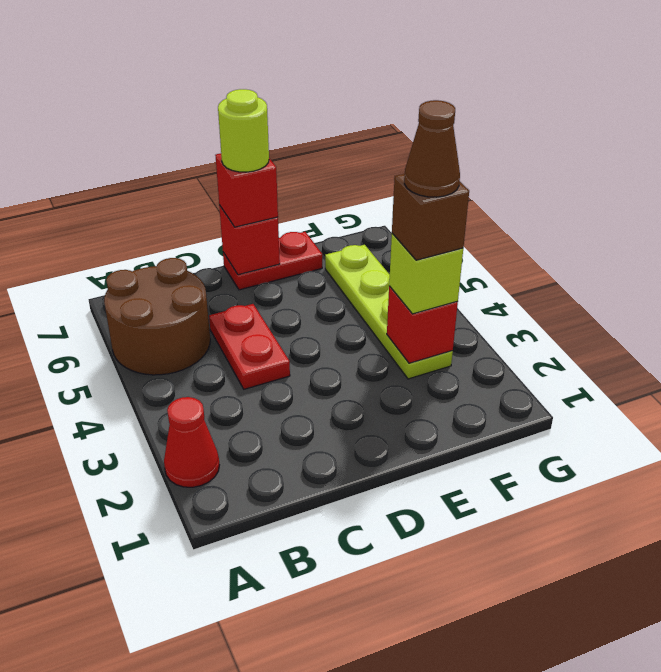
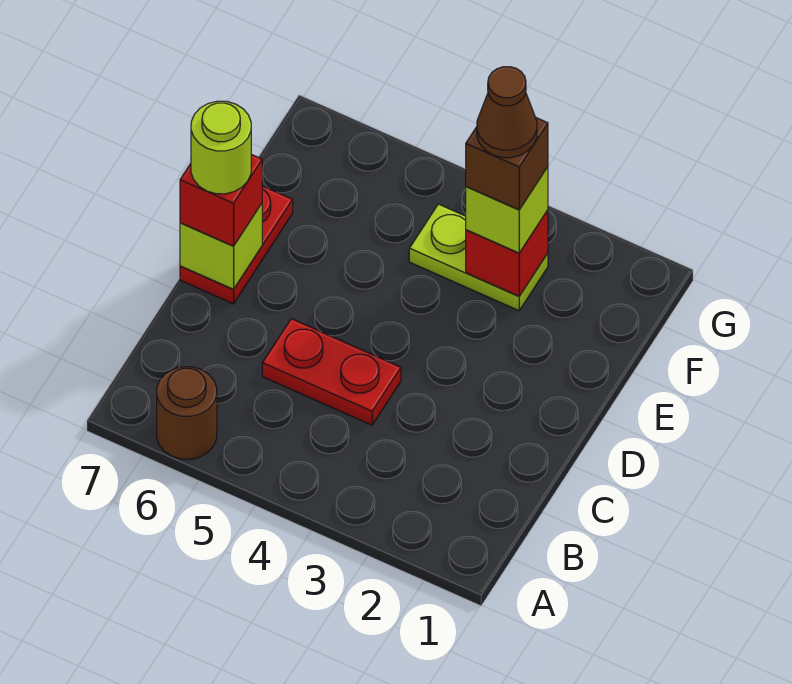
red cone A2 level 1 -> none
brown round brick A5:B6 level 1 -> brown round brick A6 level 1
red brick D7 level 2 -> lime brick D7 level 2
lime plate F3:F6 level 1 -> lime plate F3:F4 level 1

